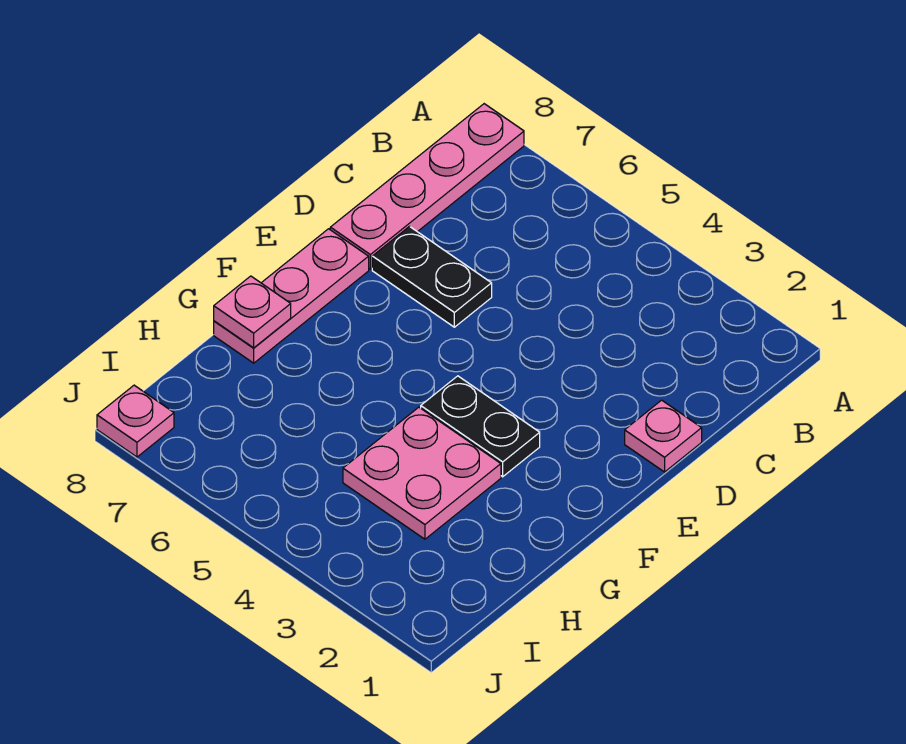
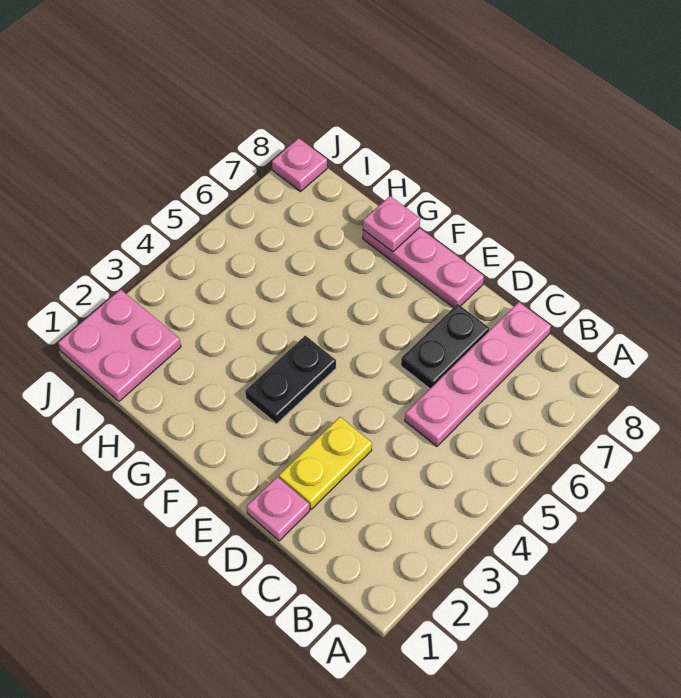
pink plate A8:D8 level 1 -> pink plate C5:C8 level 1
none -> yellow plate D2:D3 level 1
pink plate G3:H4 level 1 -> pink plate I1:J2 level 1

